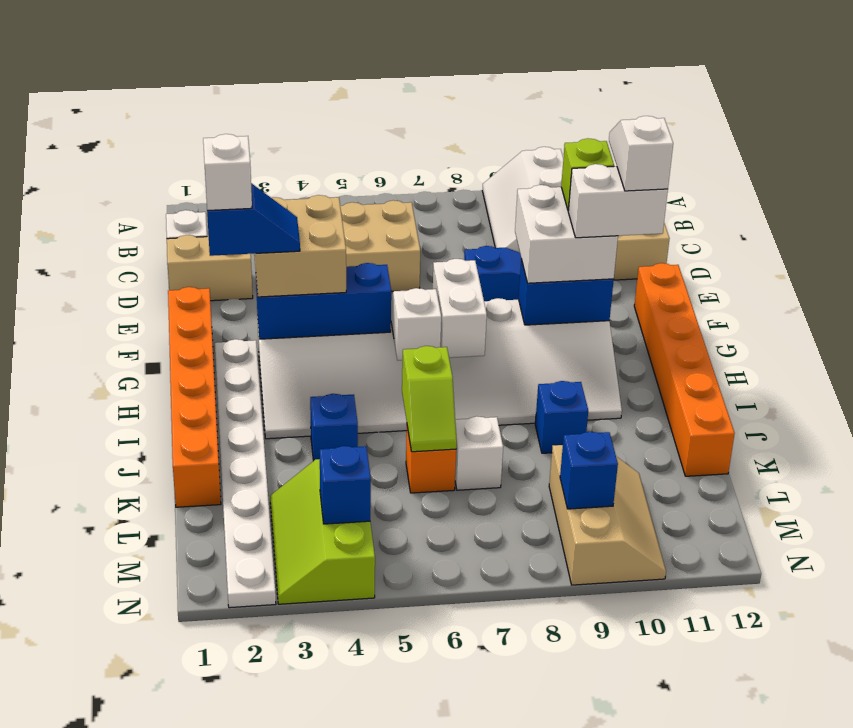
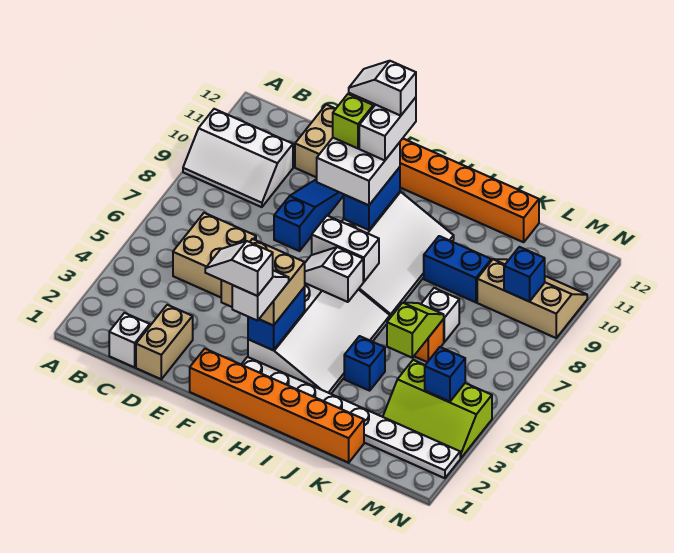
blue slope G2:G3 level 4 top 2 -> white slope G2:G3 level 4 top 2
blue brick G3:G5 level 2 -> blue brick G3:G4 level 2
lime slope J6:K6 level 2 top J -> lime slope K5:K6 level 2 top 5
blue brick J9 level 1 -> blue brick J9:K9 level 1

